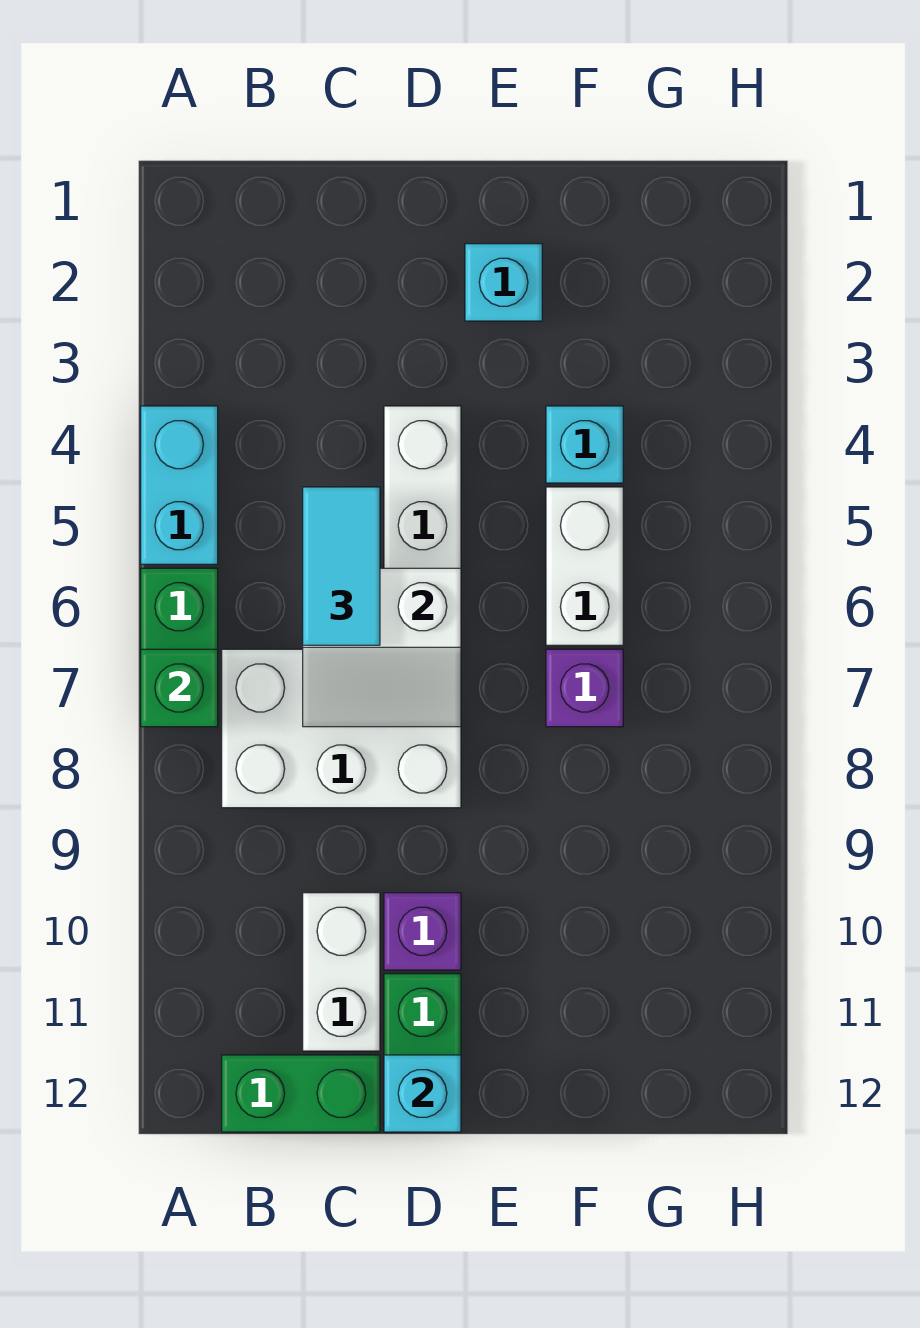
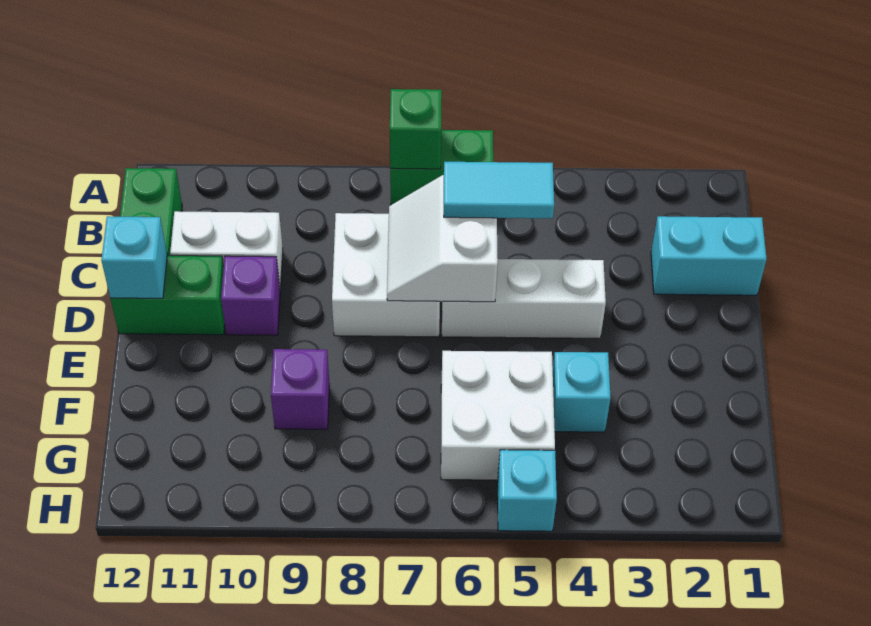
cyan brick A4:A5 level 1 -> cyan brick C1:C2 level 1
white brick B7:D8 level 1 -> white brick C7:D8 level 1
cyan brick E2 level 1 -> cyan brick H5 level 1
white brick F5:F6 level 1 -> white brick F5:G6 level 1
purple brick F7 level 1 -> purple brick F9 level 1

